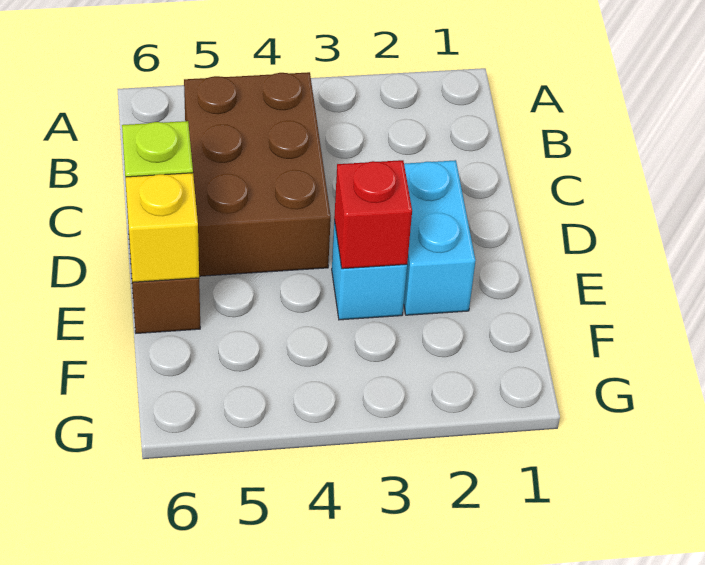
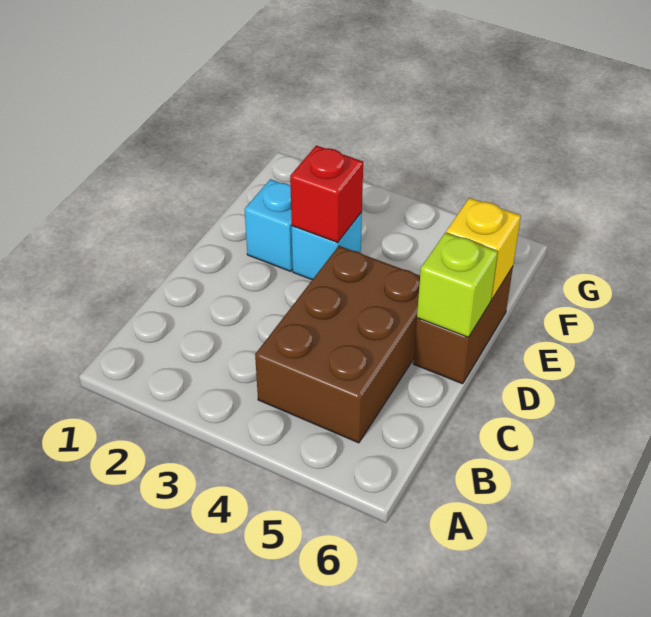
cyan brick D2:E2 level 1 -> cyan brick E2 level 1

